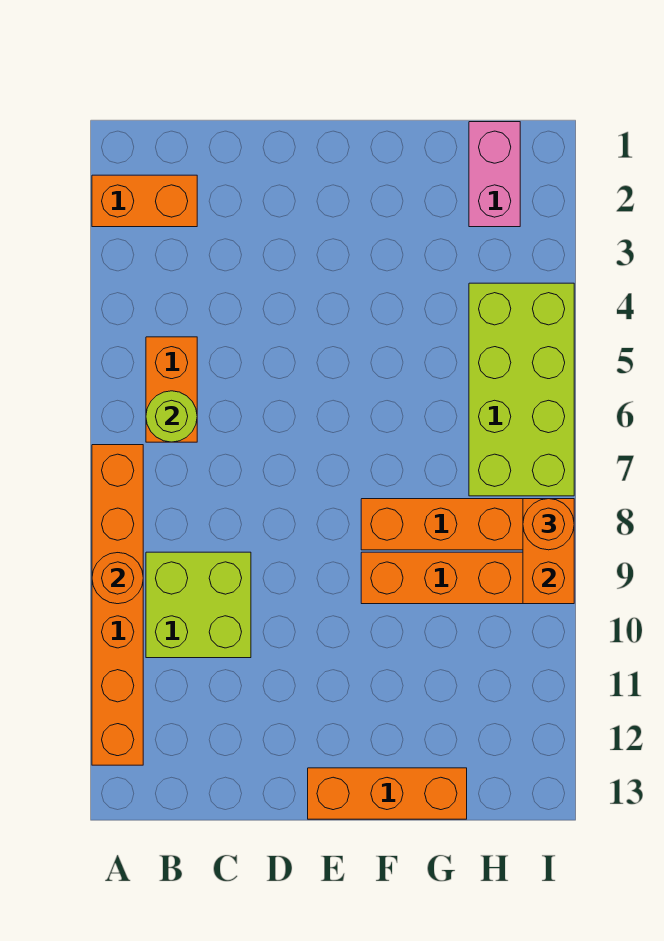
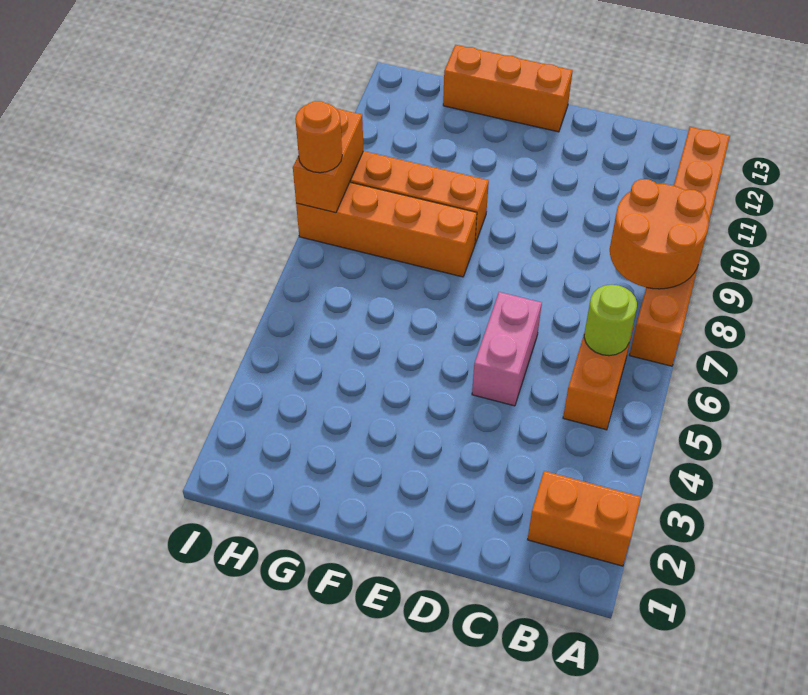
orange round brick A9 level 2 -> orange round brick A8:B9 level 2
lime brick B9:C10 level 1 -> none
pink brick H1:H2 level 1 -> pink brick D5:D6 level 1
lime brick H4:I7 level 1 -> none

